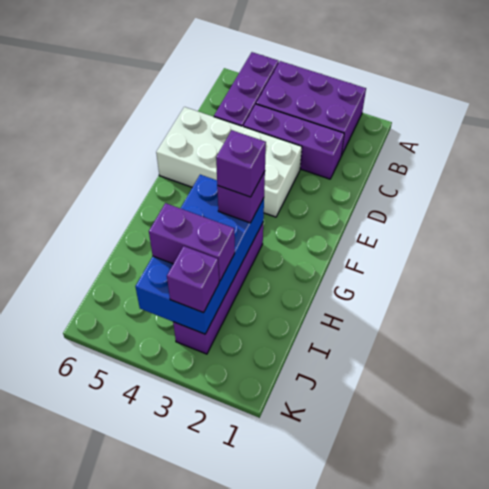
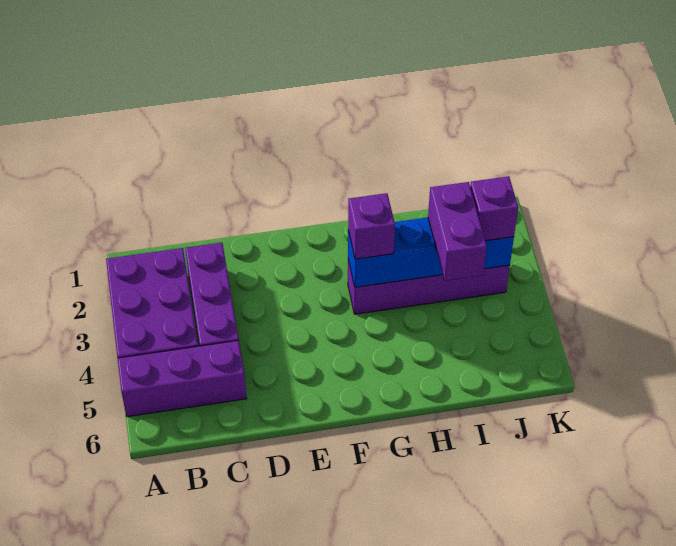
white brick D3:E6 level 1 -> none
blue brick G3:J4 level 2 -> blue brick G3:J3 level 2
purple brick G3 level 4 -> none

